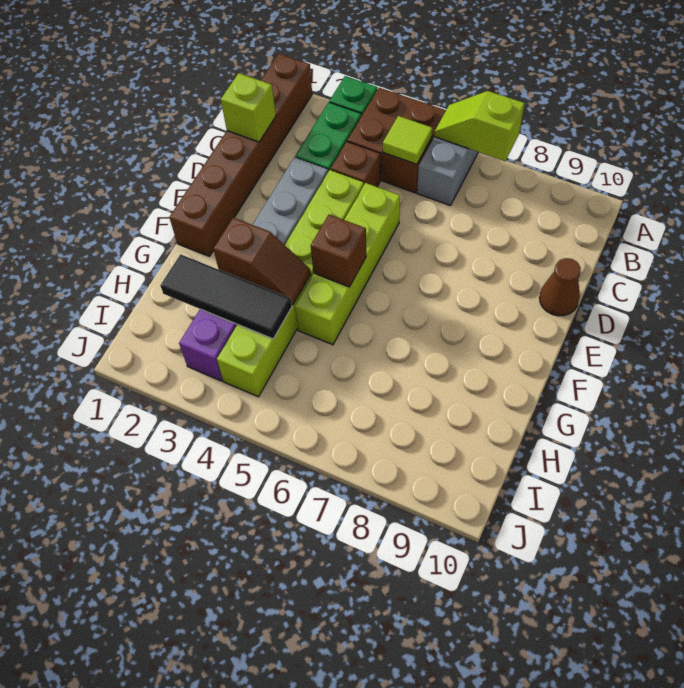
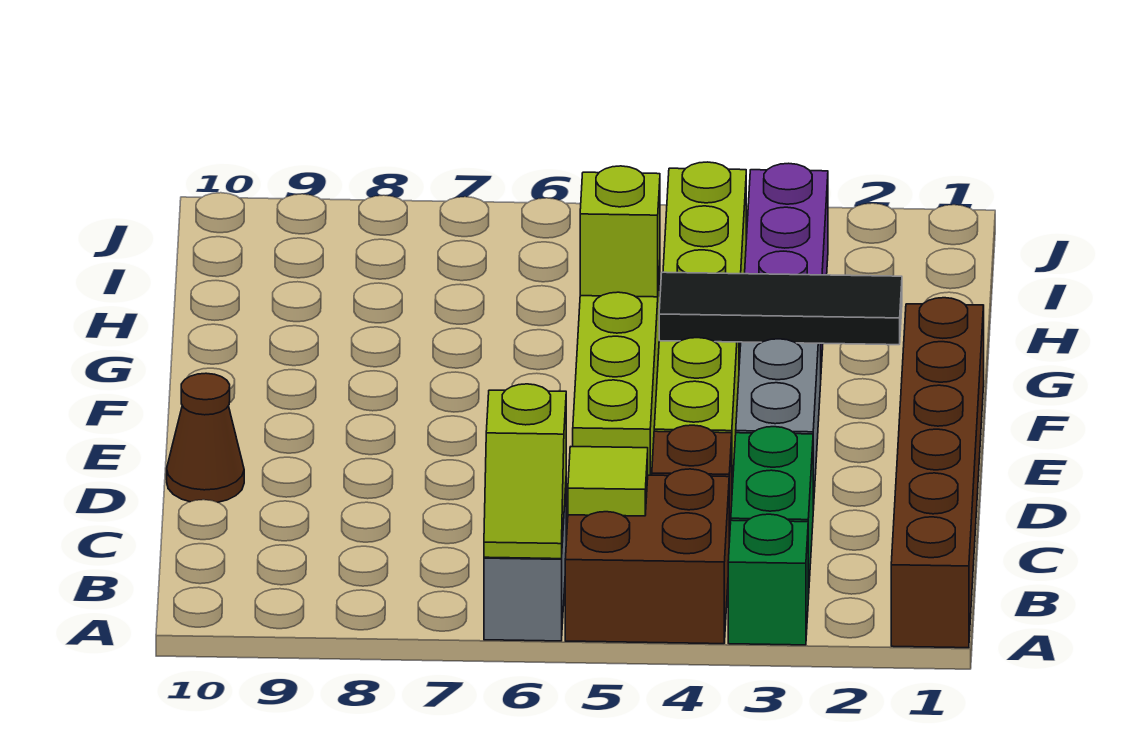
lime slope A6:A7 level 2 top 7 -> lime slope A6:B6 level 2 top B
lime brick C1 level 2 -> lime brick G5 level 2
brown brick F5 level 2 -> none
brown slope G3:G4 level 2 top 3 -> none
black tile H2:H4 level 2 -> black tile F2:F4 level 2

